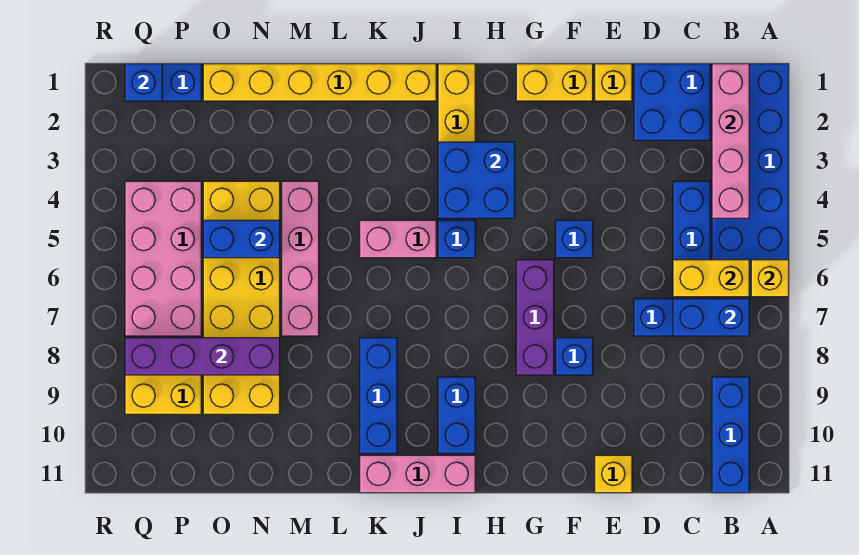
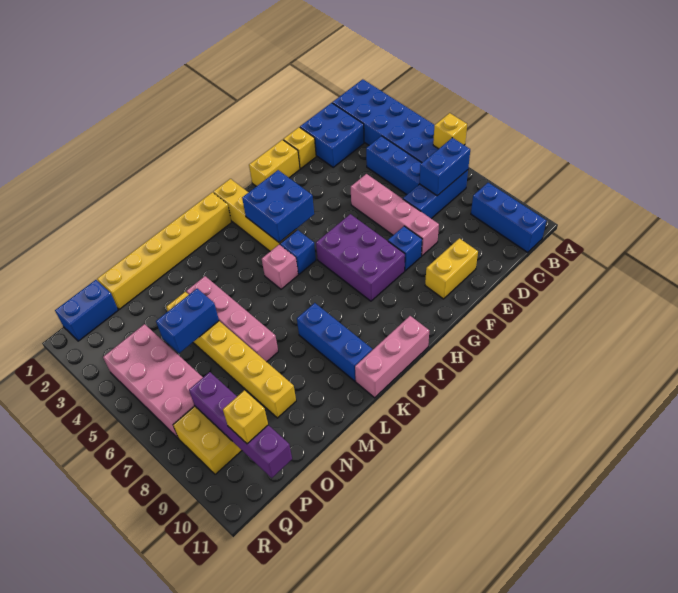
pink brick B1:B4 level 2 -> pink brick E5:E8 level 1
yellow brick B6:C6 level 2 -> yellow brick E10:F10 level 1
yellow brick E11 level 1 -> yellow brick P10 level 3
blue brick F5 level 1 -> none
purple brick G6:G8 level 1 -> purple brick G6:H8 level 1
blue brick I9:I10 level 1 -> none
pink brick J5:K5 level 1 -> pink brick J5 level 1
yellow brick N4:O9 level 1 -> yellow brick N4:N9 level 1
purple brick N8:Q8 level 2 -> purple brick P8:P11 level 2
blue brick Q1 level 2 -> none

